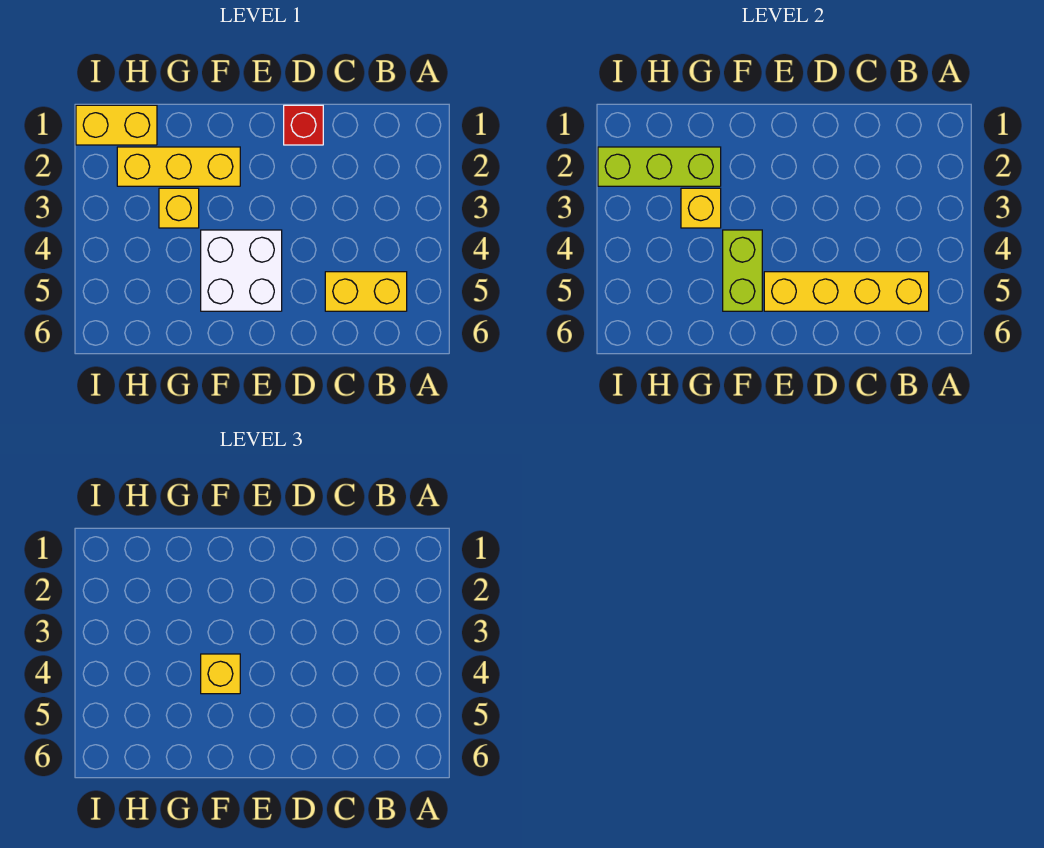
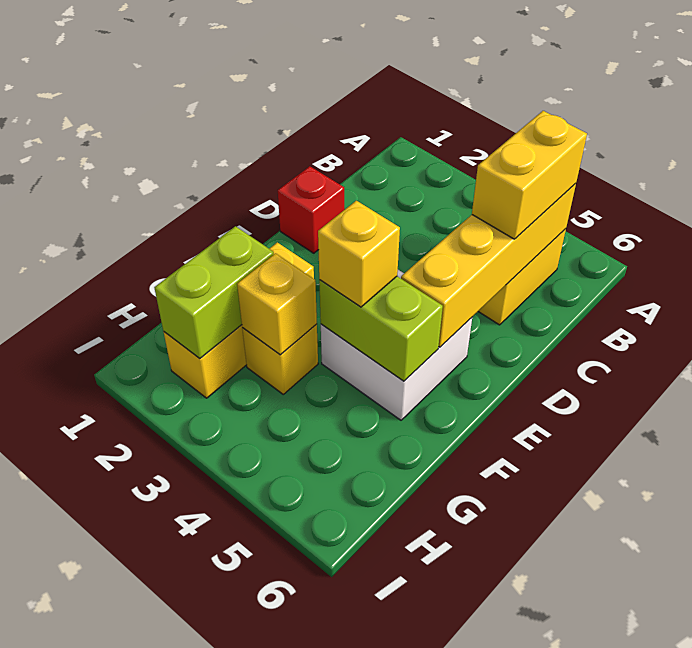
lime brick G2:I2 level 2 -> lime brick G2:H2 level 2
yellow brick H1:I1 level 1 -> yellow brick B5:C5 level 3

